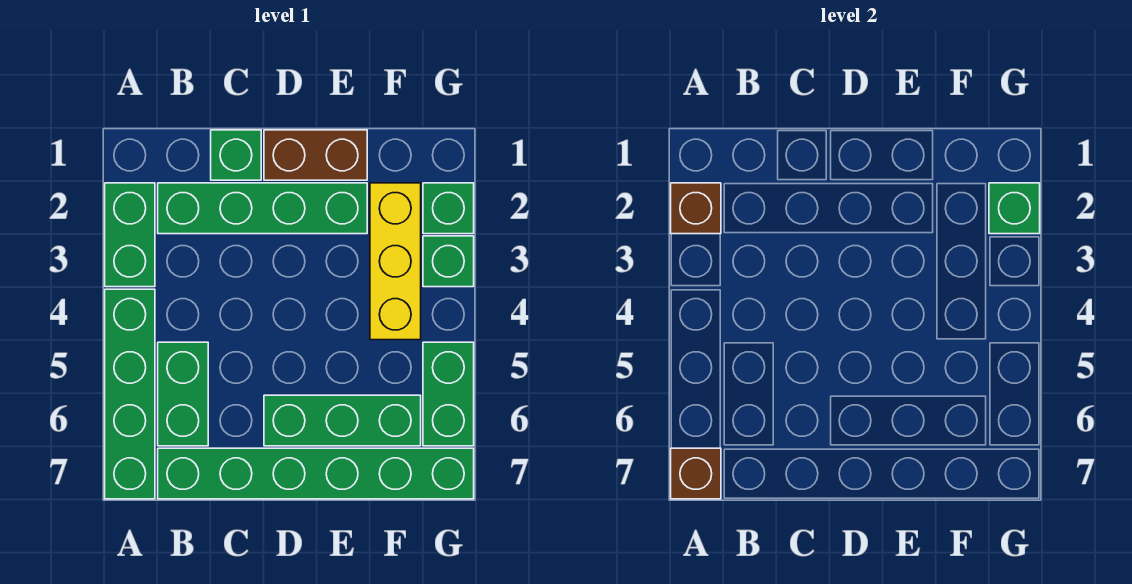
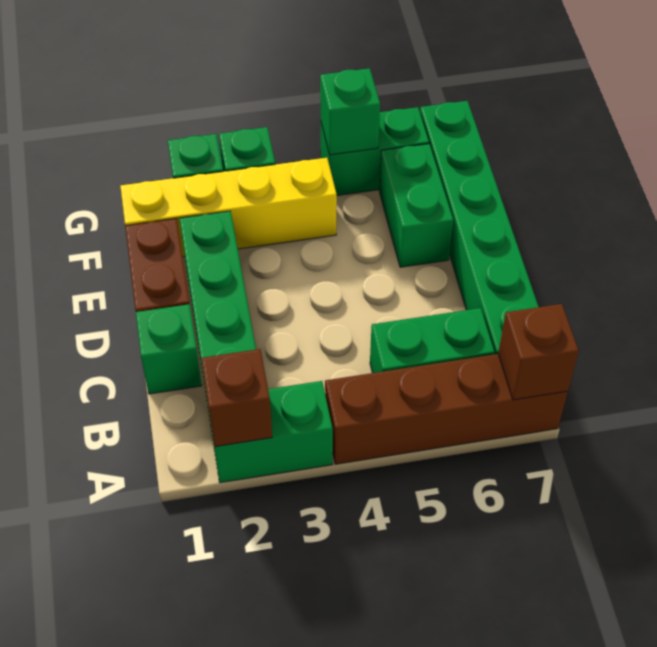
green brick A4:A7 level 1 -> brown brick A4:A7 level 1
green brick D6:F6 level 1 -> green brick E6:F6 level 1
yellow brick F2:F4 level 1 -> yellow brick F1:F4 level 1
green brick G2 level 2 -> green brick G5 level 2

